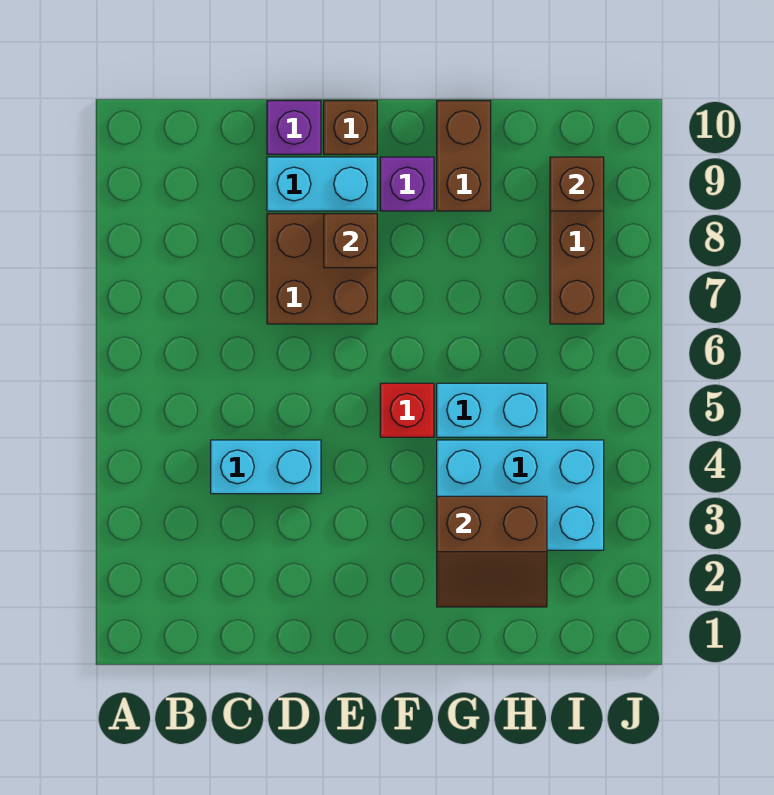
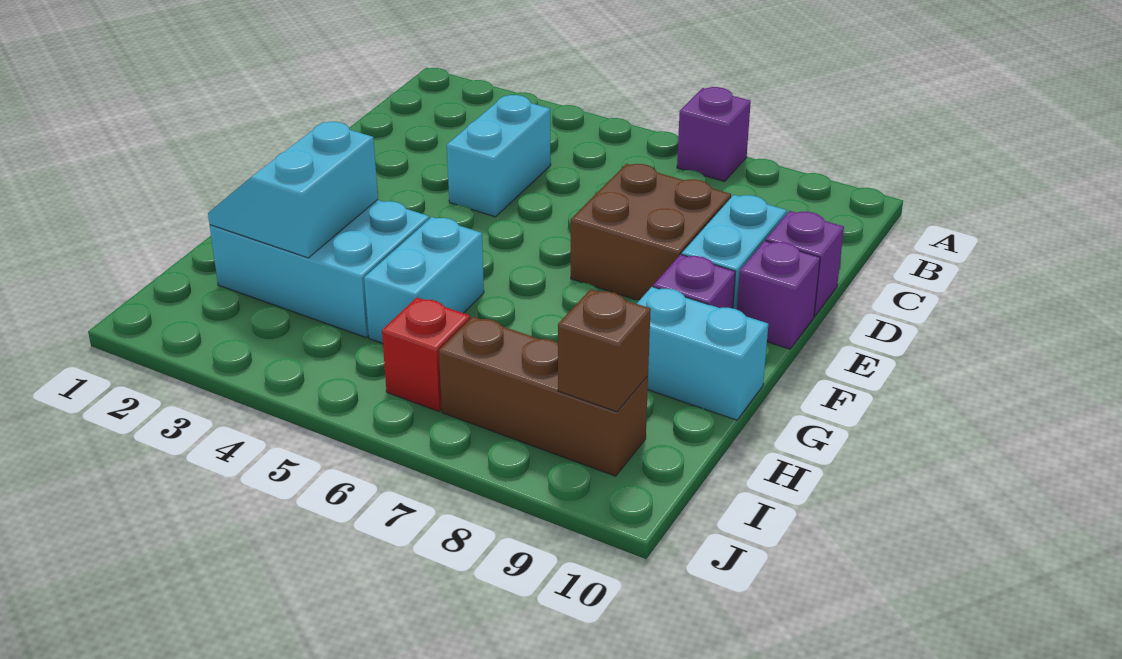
none -> purple brick A7 level 1
brown brick E8 level 2 -> none
brown brick E10 level 1 -> purple brick E10 level 1
red brick F5 level 1 -> red brick I6 level 1
brown slope G2:H3 level 2 top 3 -> cyan slope G2:H3 level 2 top 3
cyan brick G3:I4 level 1 -> cyan brick G2:H4 level 1
brown brick G9:G10 level 1 -> cyan brick G9:G10 level 1

